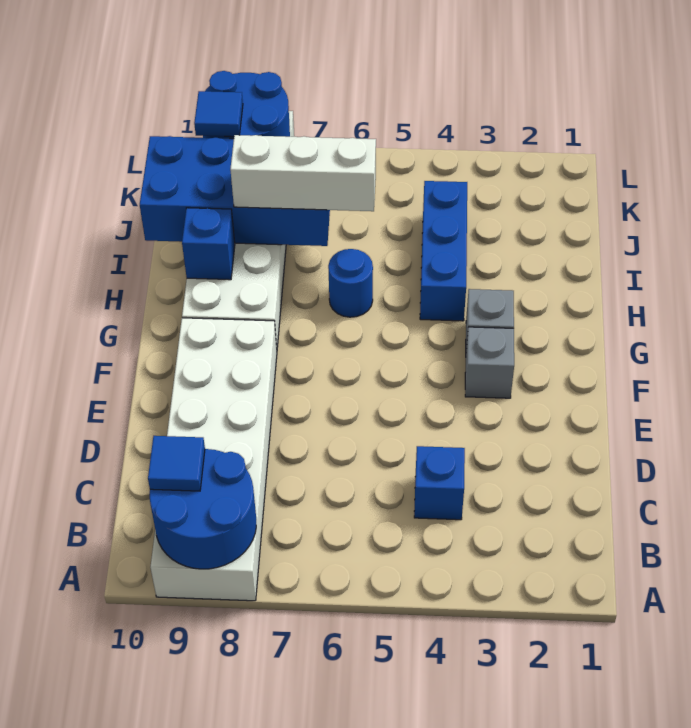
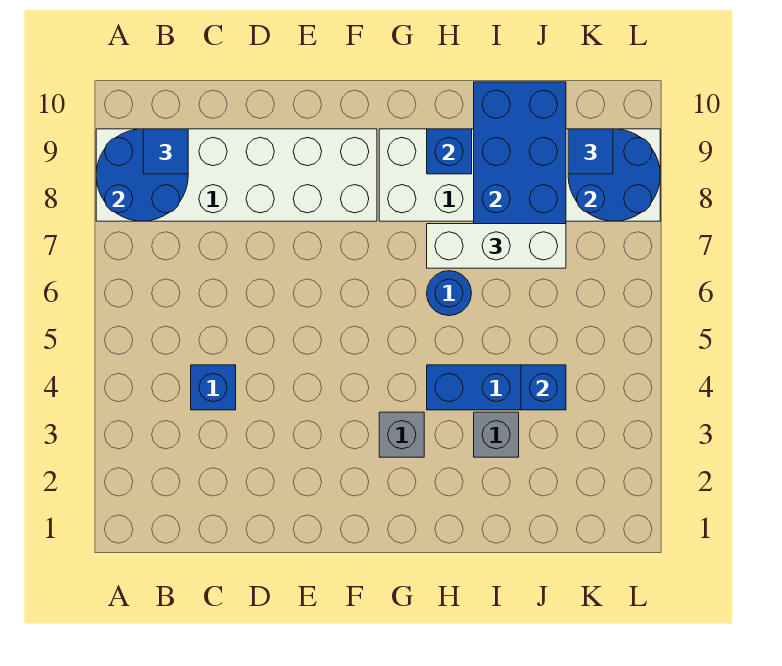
grey brick F3 level 1 -> grey brick I3 level 1
white brick I6:I8 level 3 -> white brick H7:J7 level 3
none -> blue brick J4 level 2

